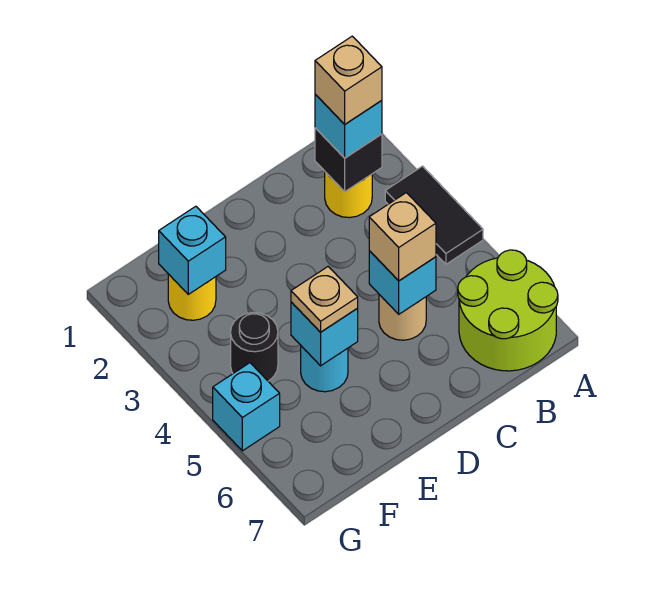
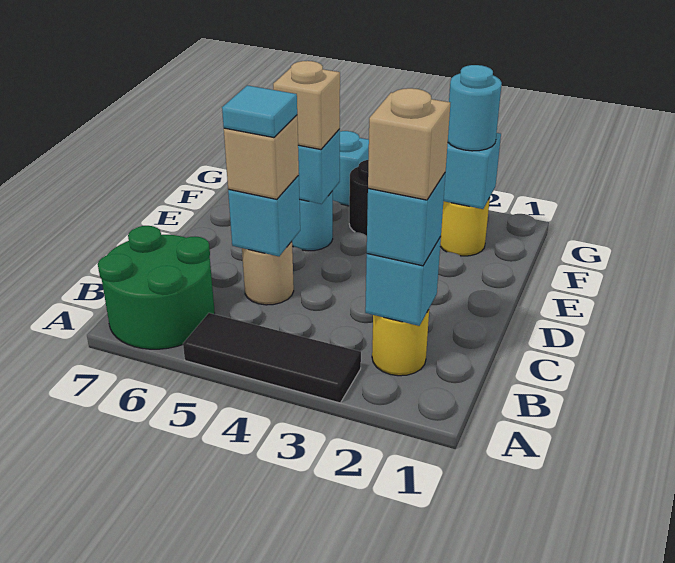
black tile A3:A4 level 1 -> black tile A3:A5 level 1
lime round brick A6:B7 level 1 -> green round brick A6:B7 level 1
black brick B2 level 2 -> cyan brick B2 level 2
none -> cyan tile C5 level 4
tan plate E5 level 3 -> tan brick E5 level 3
none -> cyan round brick F2 level 3

